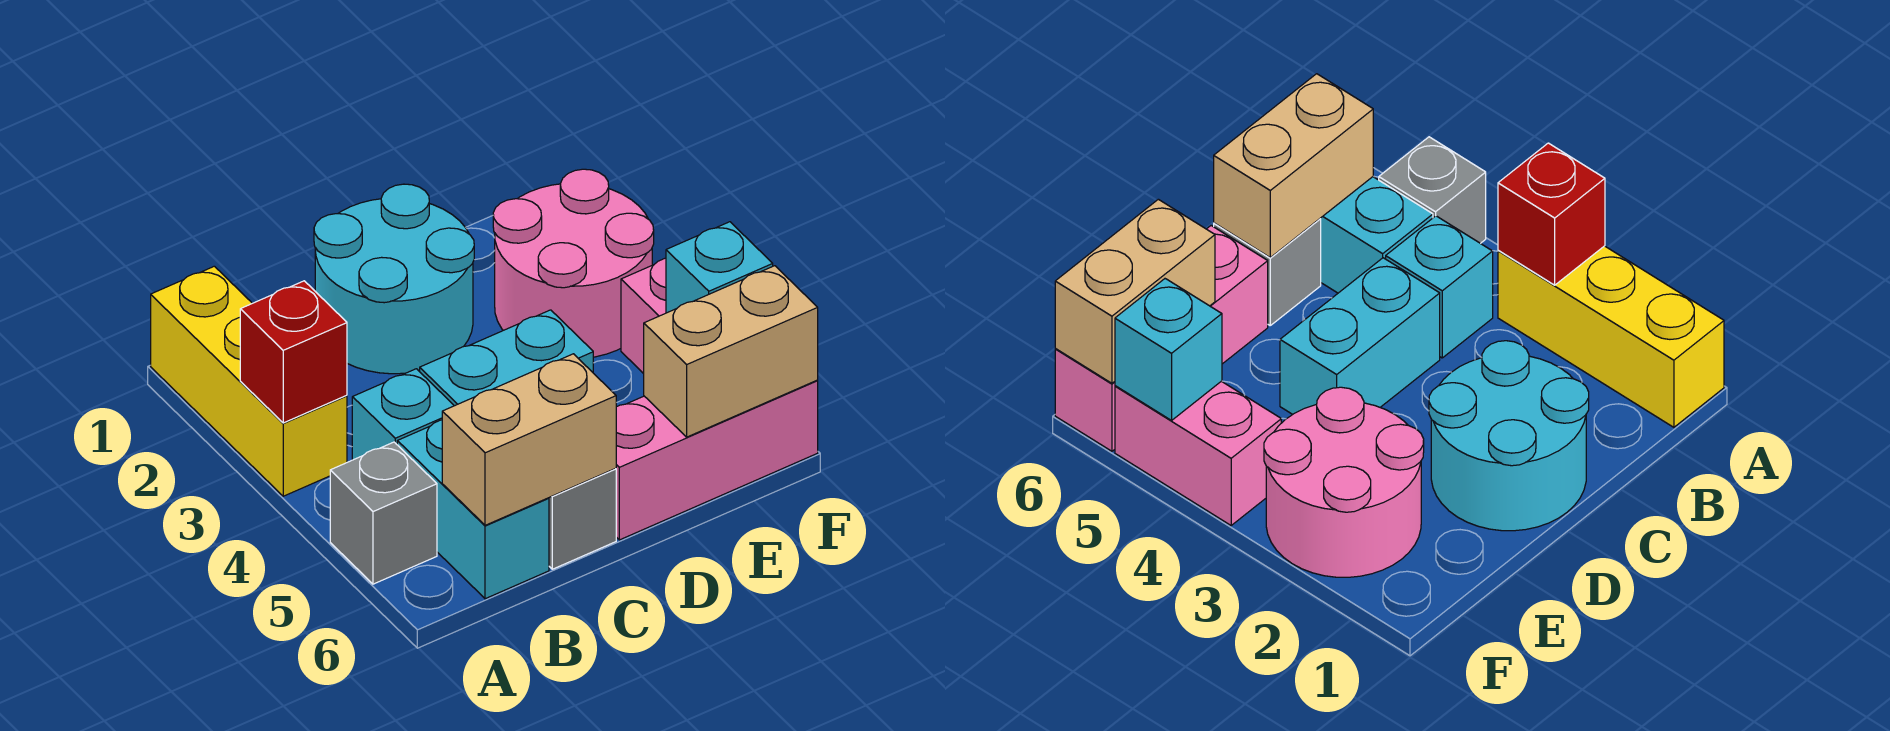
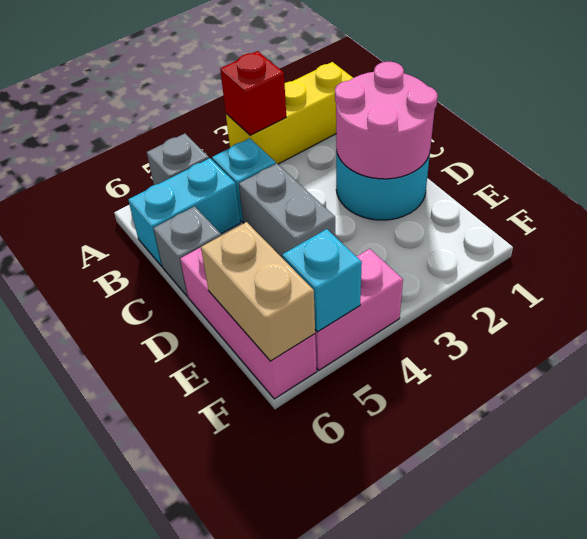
tan brick B6:C6 level 2 -> none
cyan brick C4:D4 level 1 -> grey brick C4:D4 level 1
pink round brick E2:F3 level 1 -> pink round brick C1:D2 level 2

